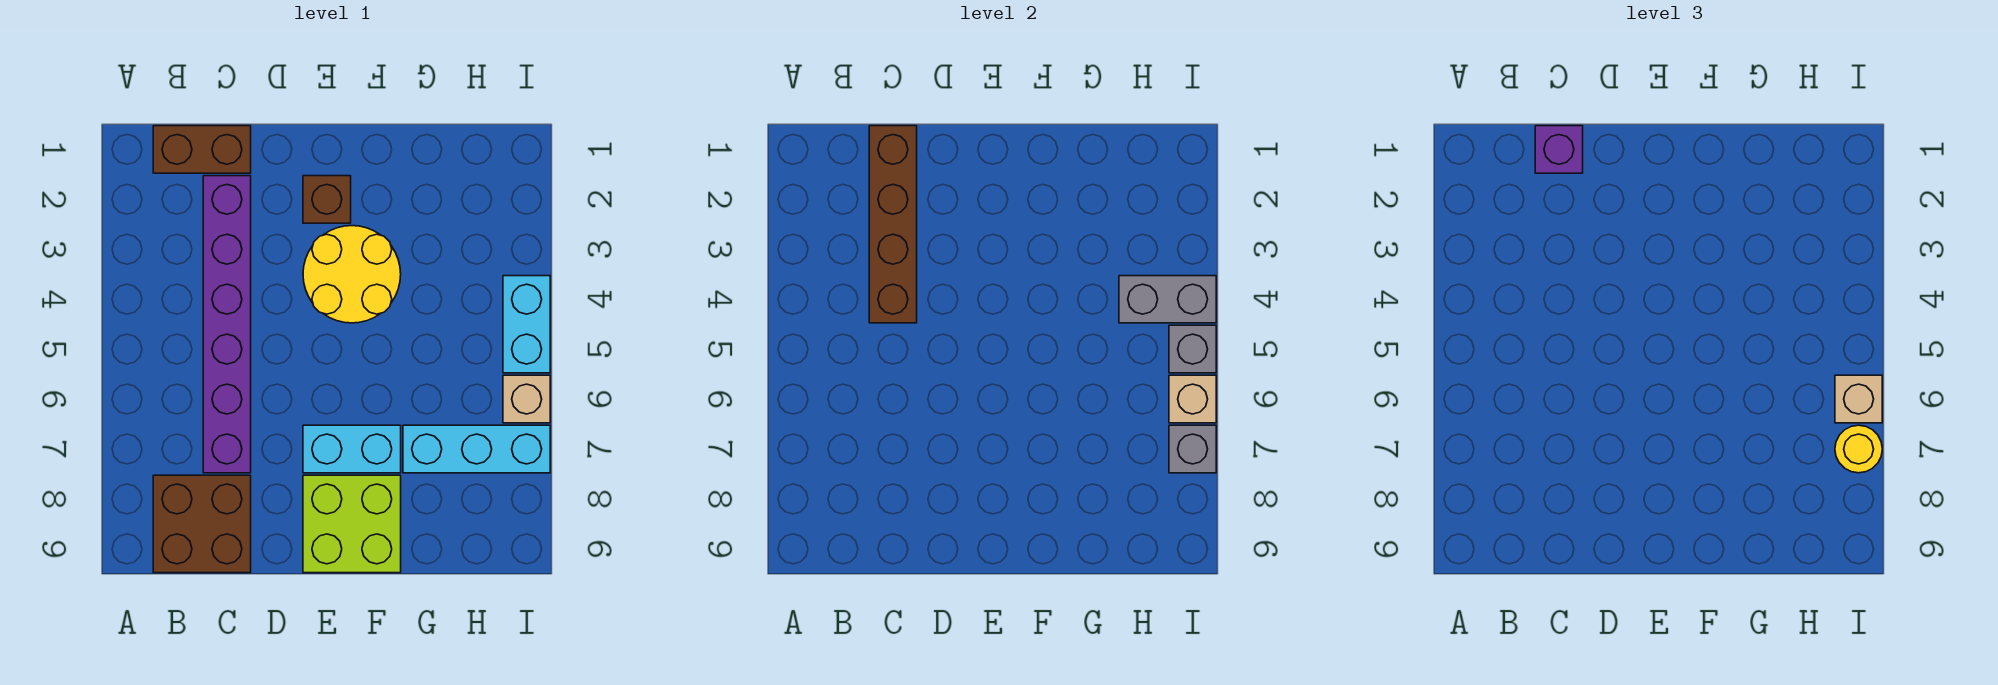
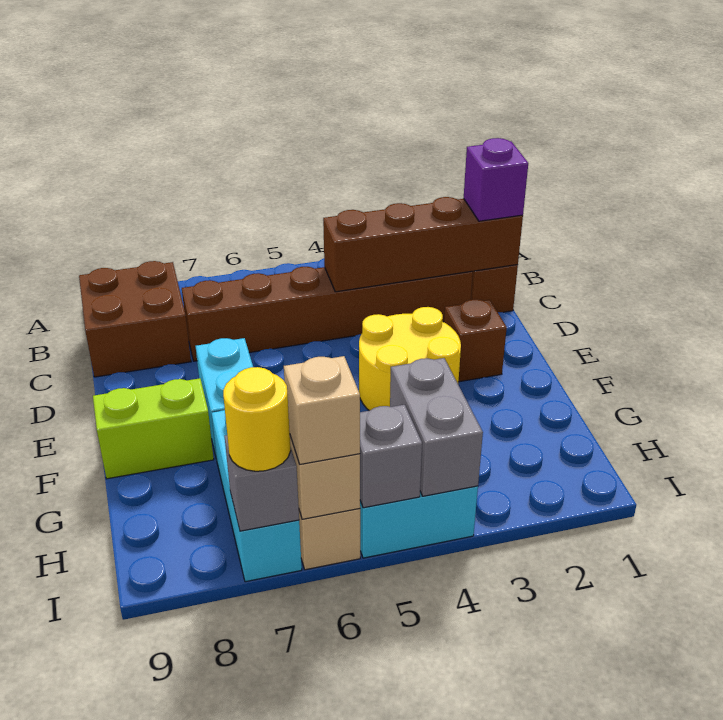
purple brick C2:C7 level 1 -> brown brick C2:C7 level 1
lime brick E8:F9 level 1 -> lime brick F8:F9 level 1

